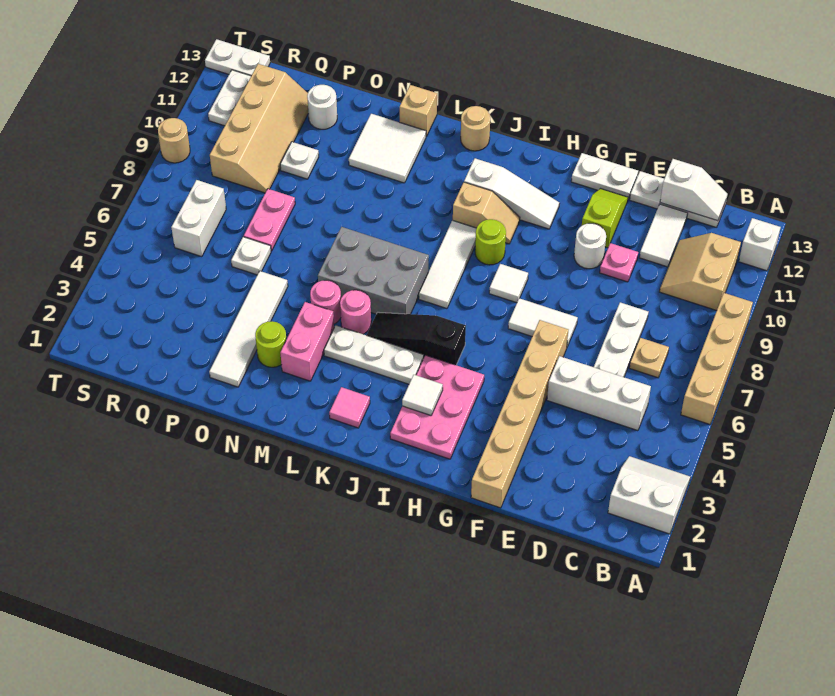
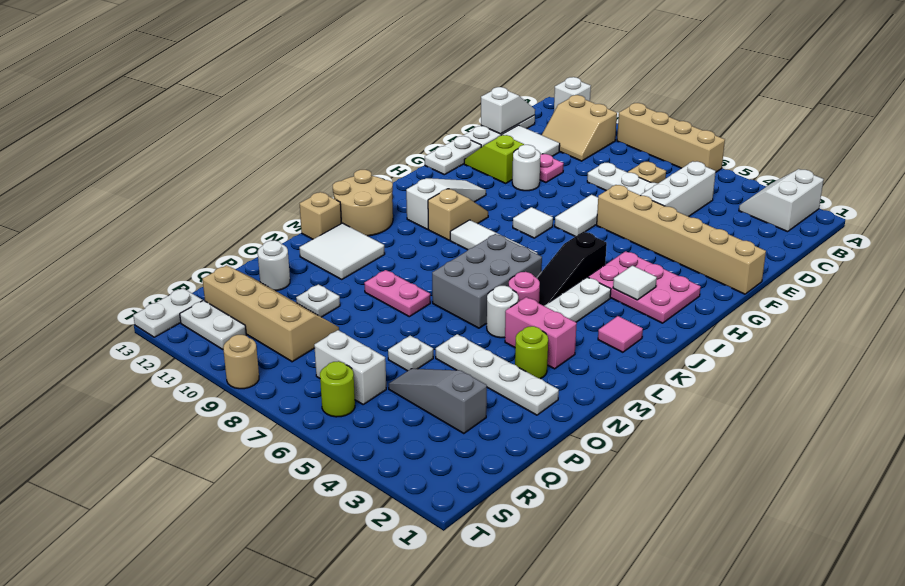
lime round brick I9 level 1 -> lime round brick S6 level 1
tan round brick K13 level 1 -> tan round brick K12:L13 level 1
pink round brick M5 level 1 -> white round brick M5 level 1
white tile O2:O5 level 1 -> white plate O2:O5 level 1
pink plate P7:P8 level 1 -> pink plate N8:N9 level 1
none -> grey slope Q3:Q5 level 1 top 3

